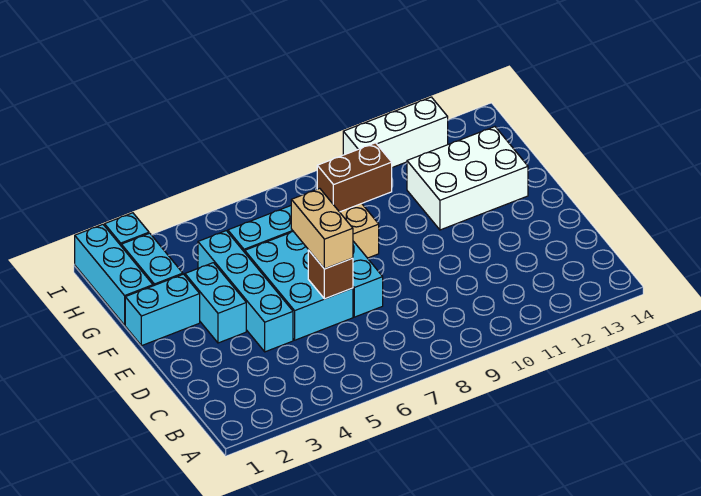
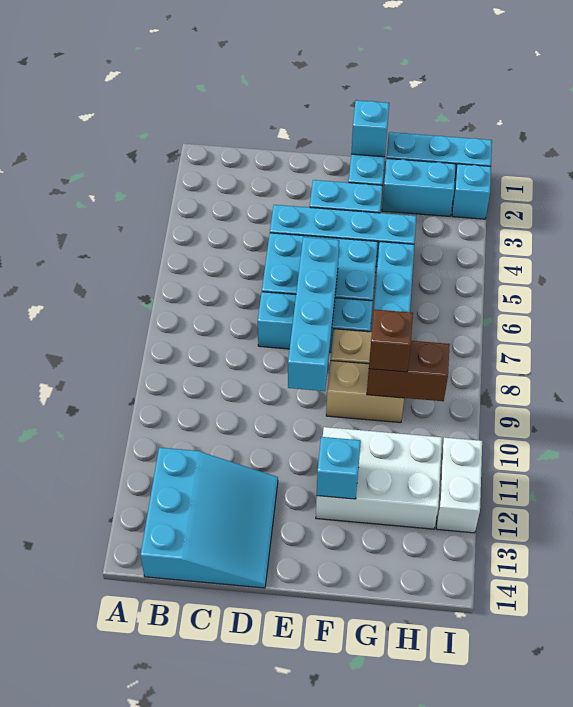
none -> cyan slope B12:D14 level 1 top B
brown brick D6 level 2 -> brown brick G9 level 3
tan brick D6:E6 level 3 -> tan brick F9:G9 level 1
none -> cyan brick E6:E9 level 2
none -> cyan brick F1 level 2
white brick F11:G13 level 1 -> white brick F11:H12 level 1
none -> cyan brick F12 level 2
brown brick G8:G9 level 2 -> brown brick G9:H9 level 2
white brick I10:I12 level 1 -> white brick I11:I12 level 1

